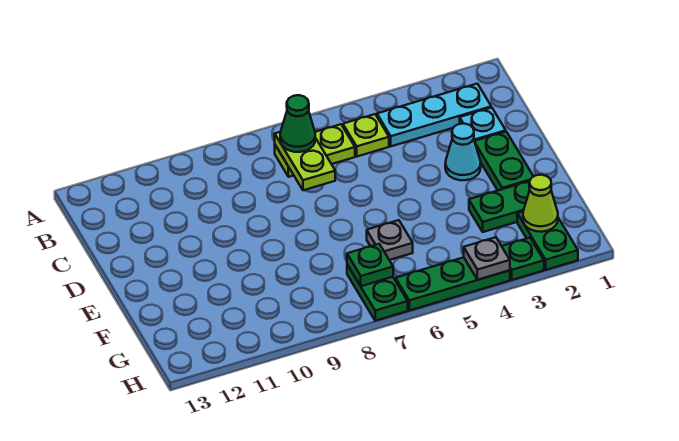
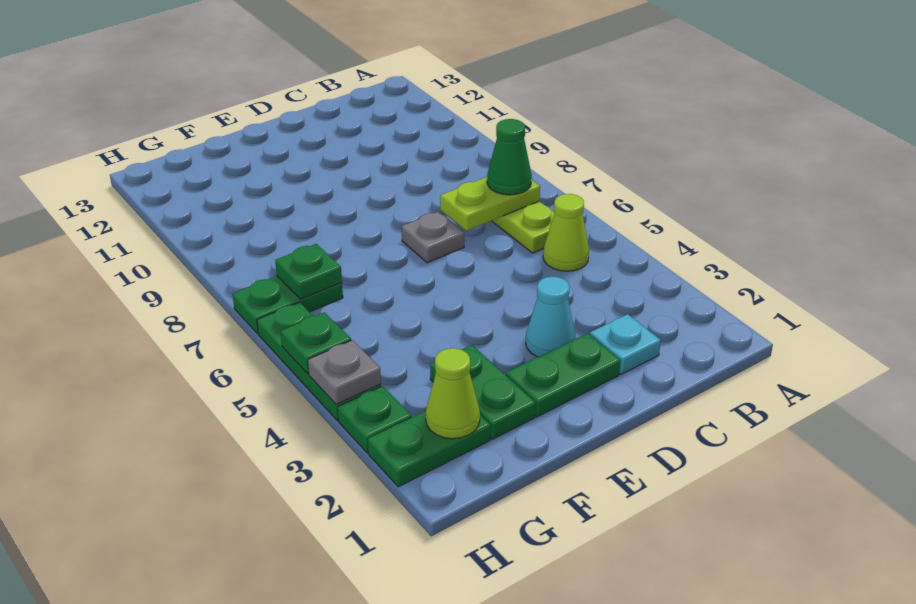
cyan plate B2:B4 level 1 -> none
lime plate B5 level 1 -> lime cone B5 level 1
grey plate F6 level 1 -> grey plate D7 level 1
none -> green plate H5 level 2

